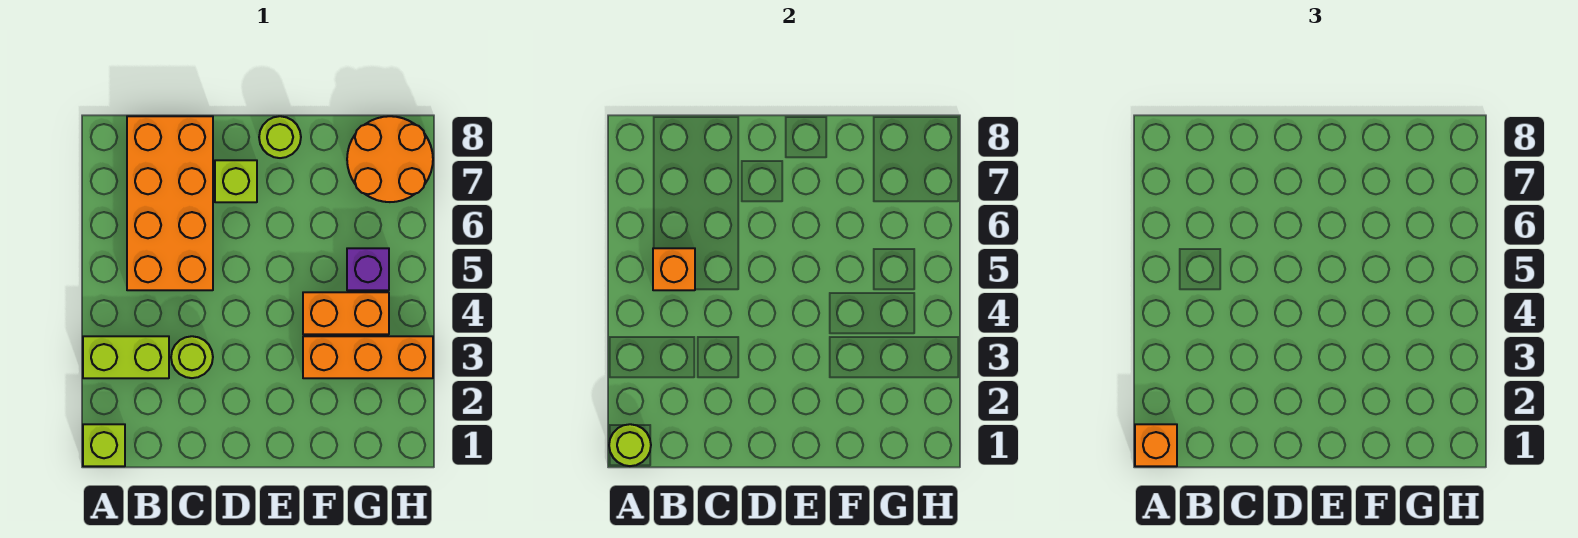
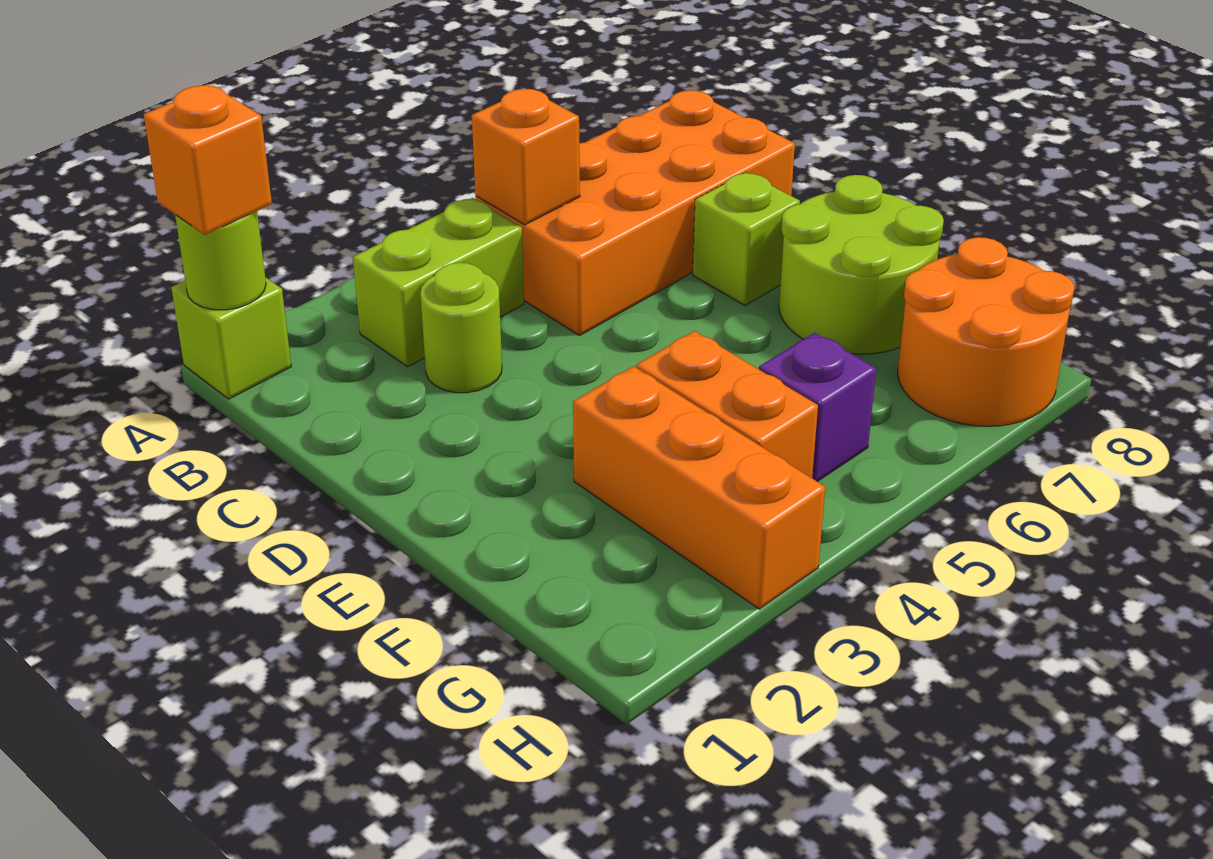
lime brick A3:B3 level 1 -> lime brick B3:B4 level 1
lime round brick E8 level 1 -> lime round brick E7:F8 level 1

